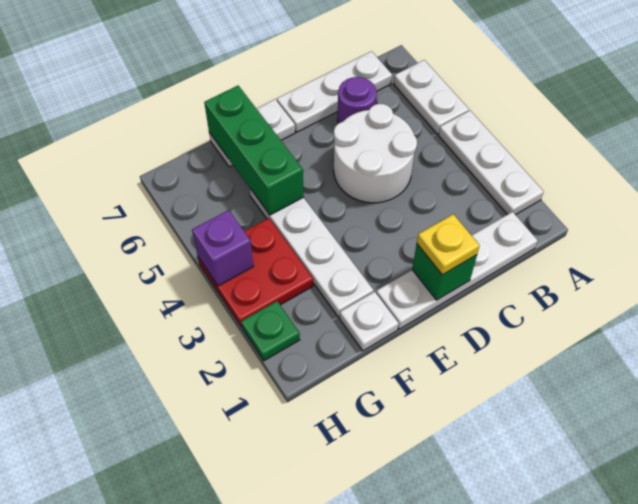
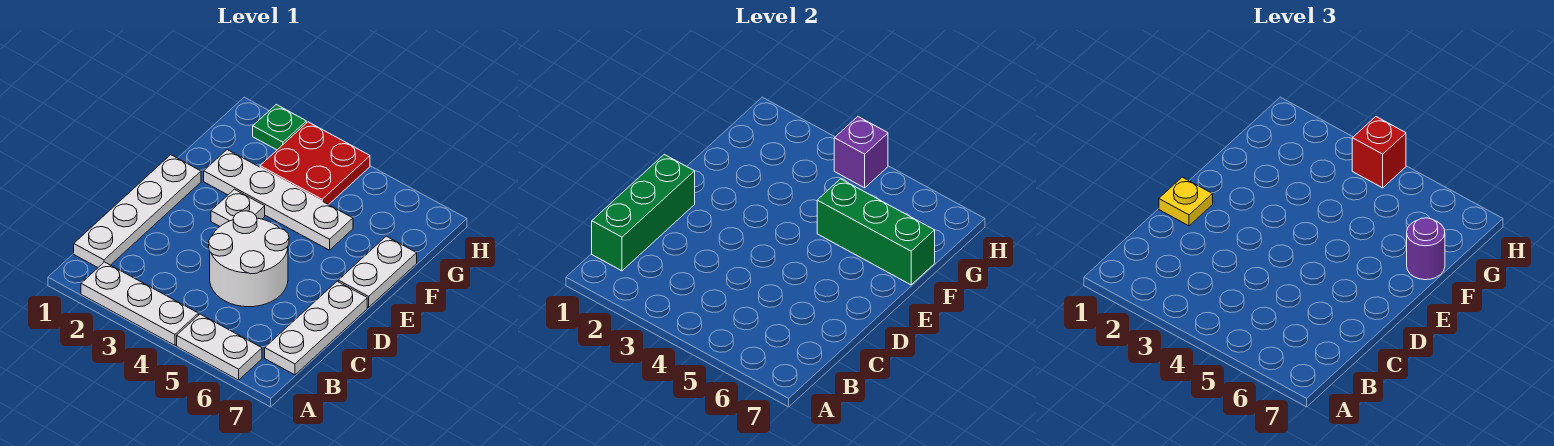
purple round brick C6 level 1 -> purple round brick F7 level 3
green brick D1 level 2 -> green brick B1:D1 level 2
white plate F1 level 1 -> white plate E3 level 1
none -> red brick H4 level 3

